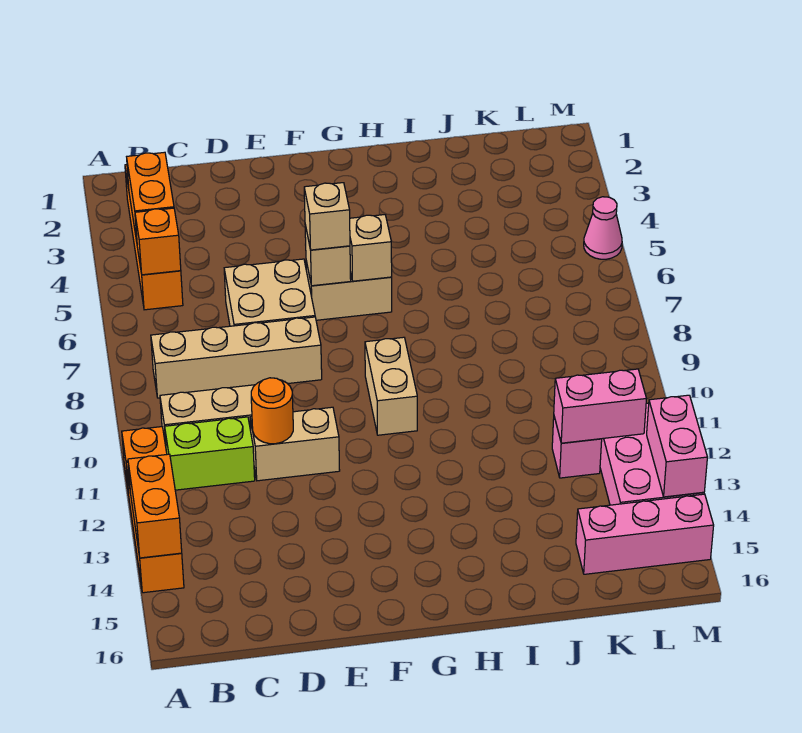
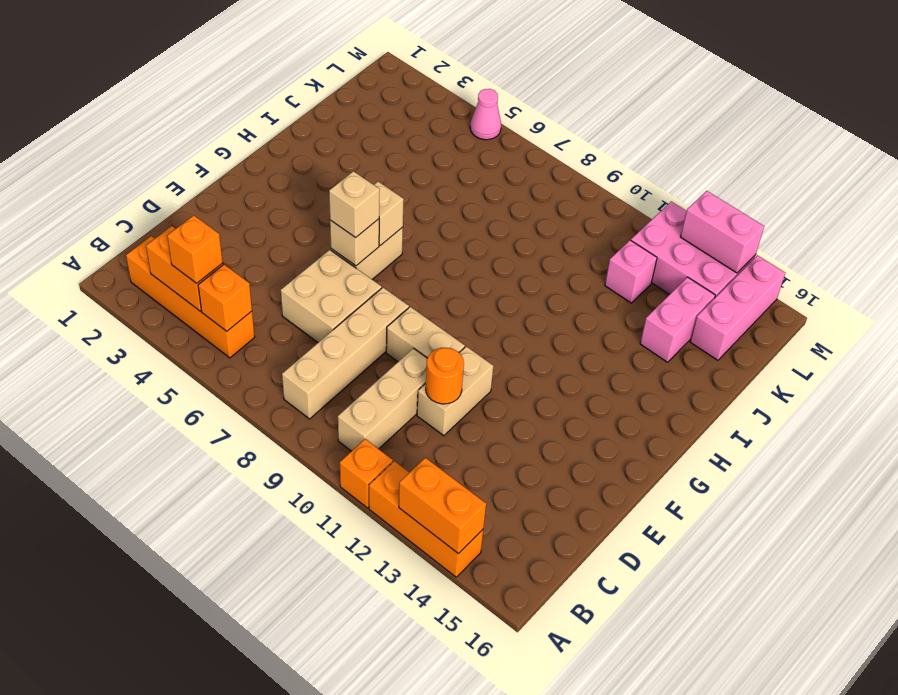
none -> orange brick B4 level 3
lime brick B11:C11 level 1 -> none
tan brick G9:G10 level 1 -> tan brick E9:E10 level 1
pink brick K12:L12 level 2 -> pink brick J14:K14 level 1

